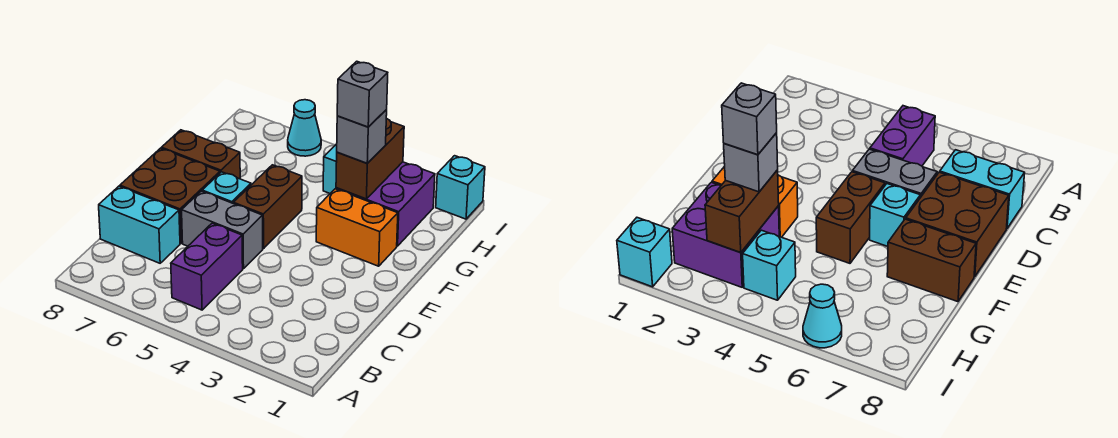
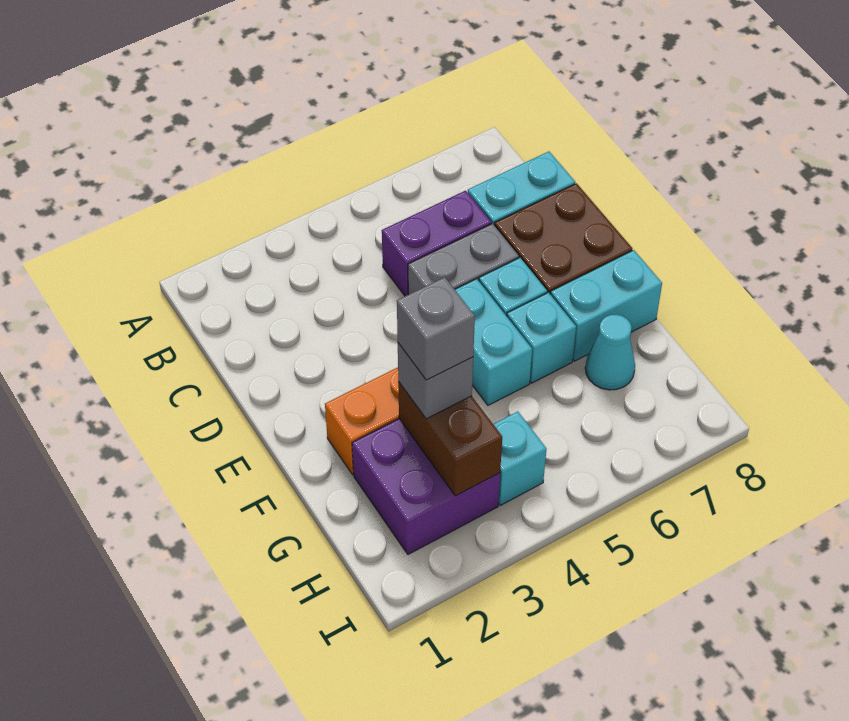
purple brick B5:C5 level 1 -> purple brick C5:C6 level 1
brown brick E5:F5 level 1 -> cyan brick E5:F5 level 1
brown brick F7:F8 level 1 -> cyan brick F7:F8 level 1
cyan brick I1 level 1 -> cyan brick F6 level 1
cyan cone I6 level 1 -> cyan cone G7 level 1

